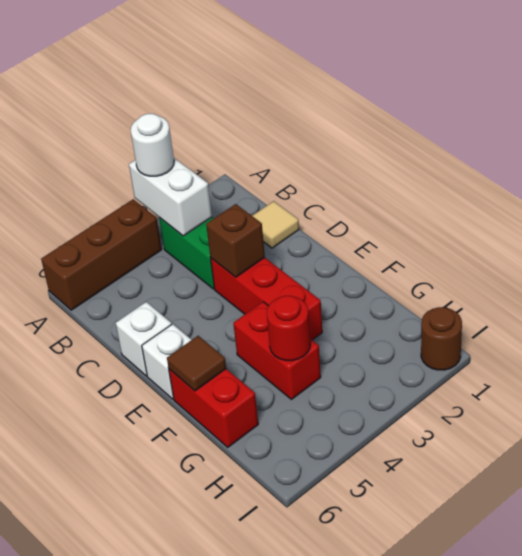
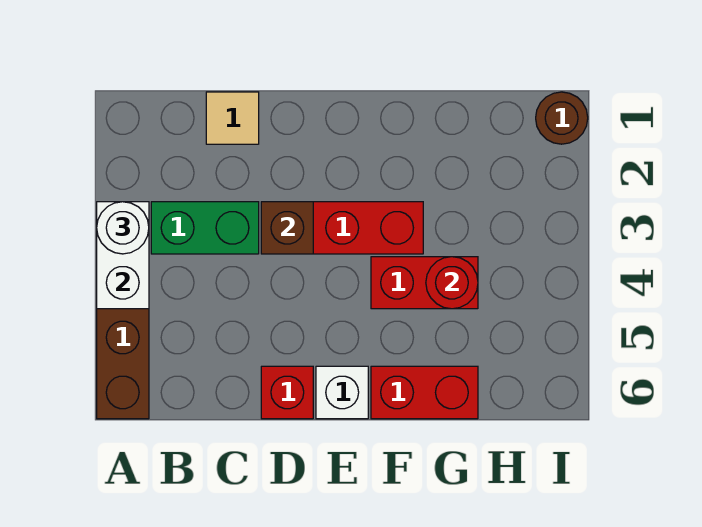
white brick A3:B3 level 2 -> white brick A3:A4 level 2
white brick D6 level 1 -> red brick D6 level 1
brown tile F6 level 2 -> none

